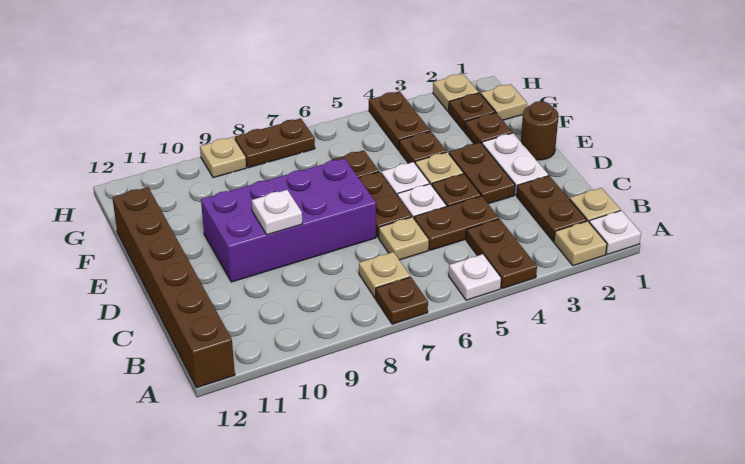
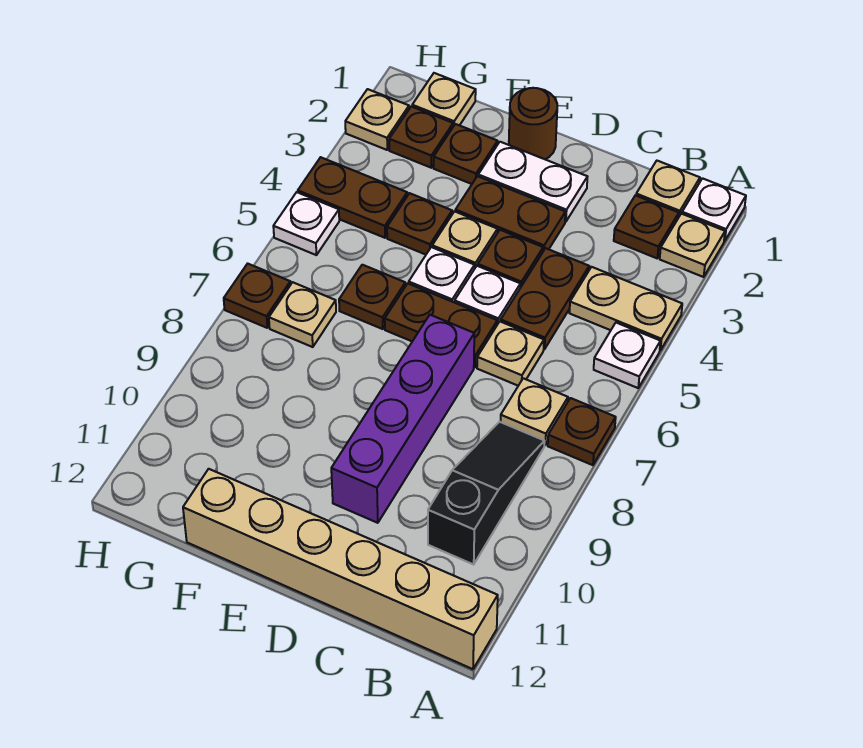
brown plate A4:B4 level 1 -> tan plate A4:B4 level 1
brown brick A12:F12 level 1 -> tan brick A12:F12 level 1
brown plate B2:C2 level 1 -> brown plate B2 level 1
none -> black slope B8:B10 level 1 top 10
purple brick D7:E10 level 1 -> purple brick D7:D10 level 1
white plate D9 level 2 -> white plate H5 level 1
brown plate H7:H8 level 1 -> brown plate H7 level 1
tan plate H9 level 1 -> tan plate G7 level 1

